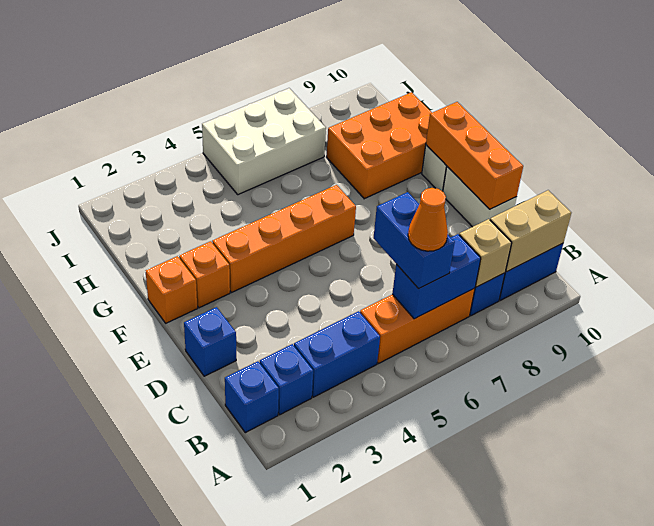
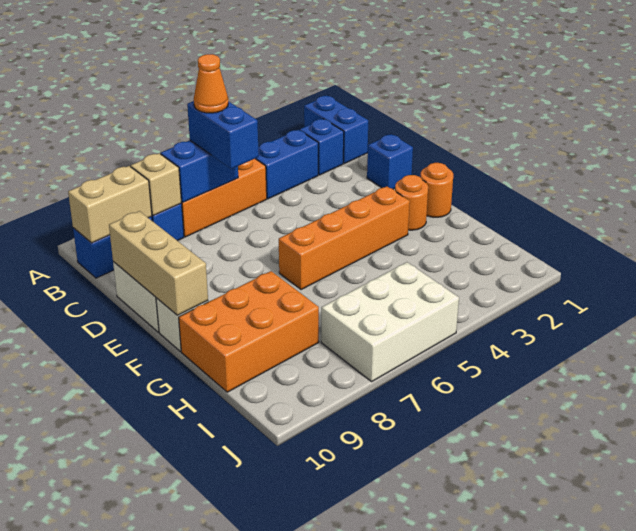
blue brick B1 level 1 -> blue brick A1:B1 level 1
orange brick D10:F10 level 2 -> tan brick D10:F10 level 2
orange brick F1 level 1 -> orange round brick F1 level 1
orange brick F2 level 1 -> orange round brick F2 level 1

